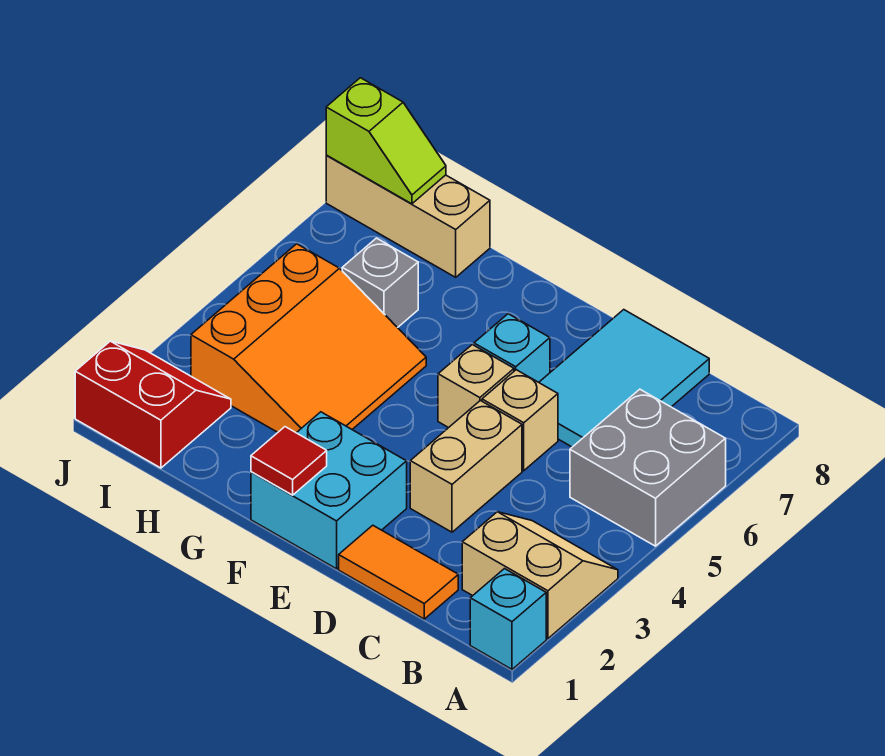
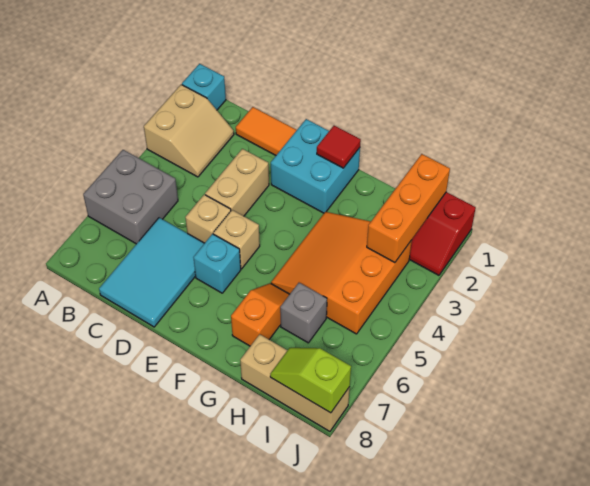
tan slope A2:B3 level 1 top 2 -> tan slope A2:B3 level 1 top A
none -> orange slope G6:G7 level 1 top 7
none -> orange brick I1:I3 level 2

